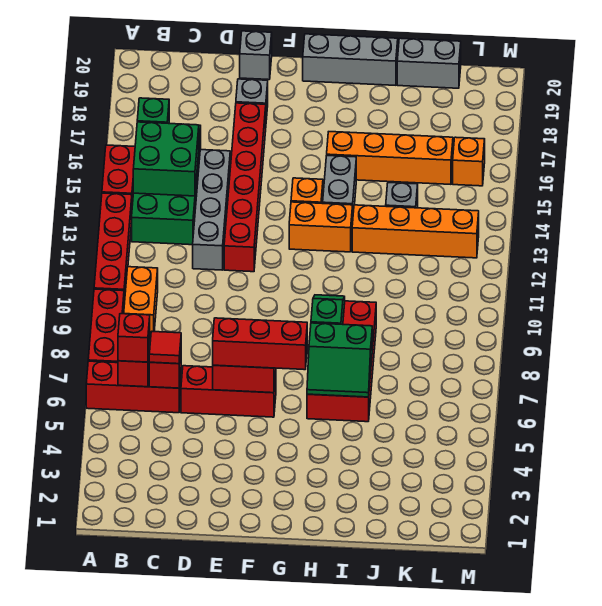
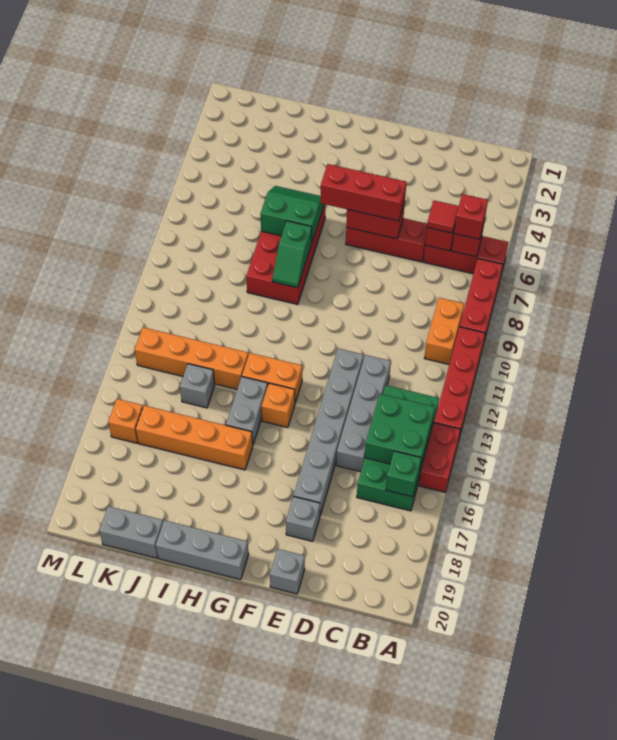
red brick E12:E17 level 1 -> grey brick E12:E17 level 1

